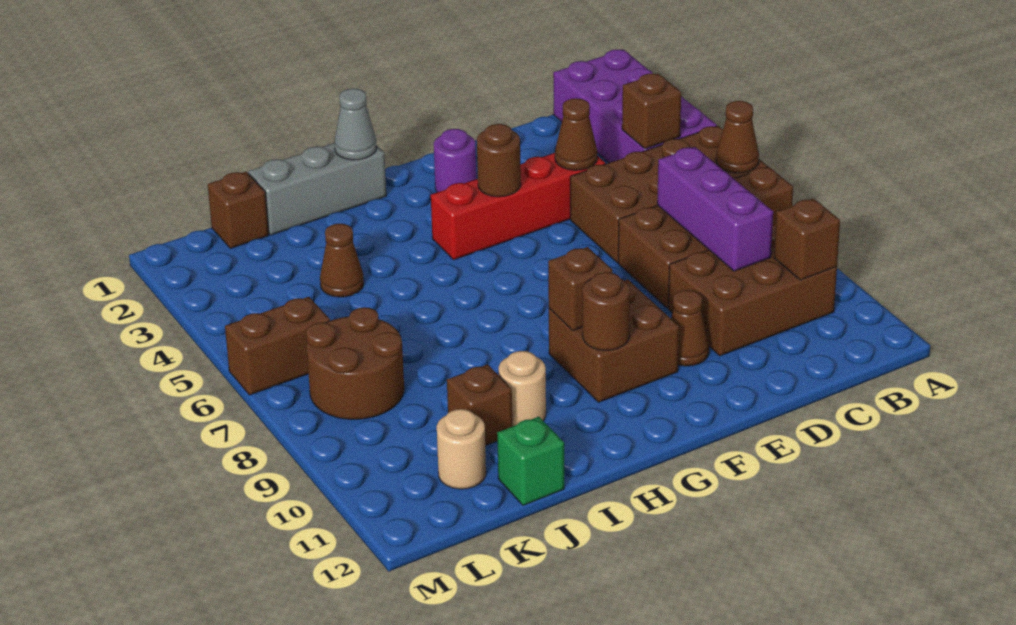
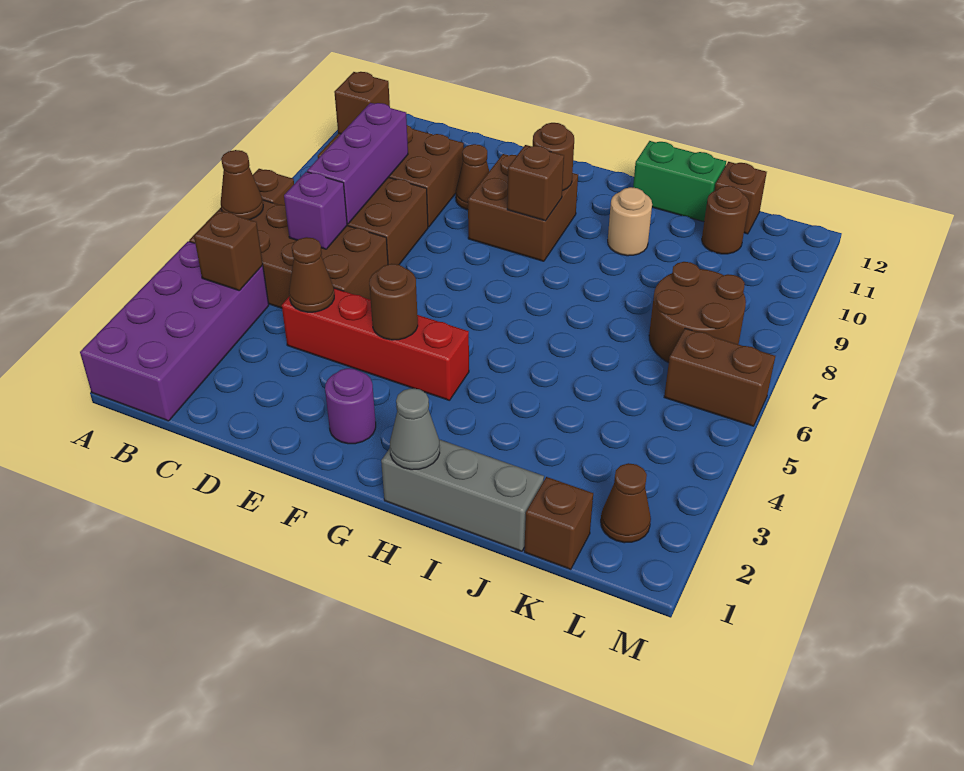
none -> purple brick C6 level 2
brown cone J4 level 1 -> brown cone L2 level 1
brown brick J10 level 1 -> brown brick K12 level 1
green brick J12 level 1 -> green brick I12:J12 level 1
tan round brick K11 level 1 -> brown round brick K11 level 1

